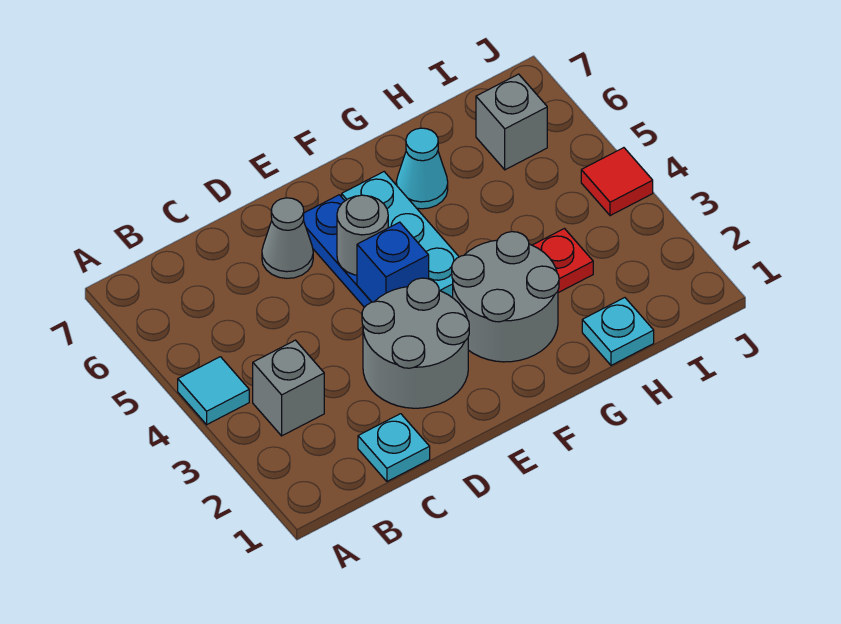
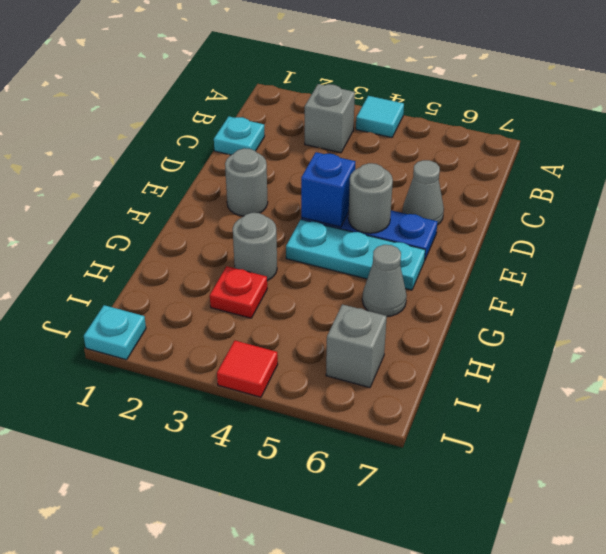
grey round brick D2:E3 level 1 -> grey round brick E2 level 1
grey round brick F2:G3 level 1 -> grey round brick G3 level 1
cyan cone G6 level 1 -> grey cone G6 level 1
cyan plate H1 level 1 -> cyan plate J1 level 1

